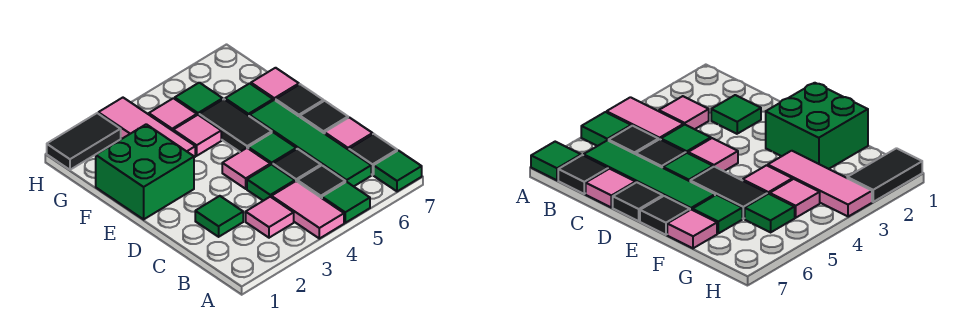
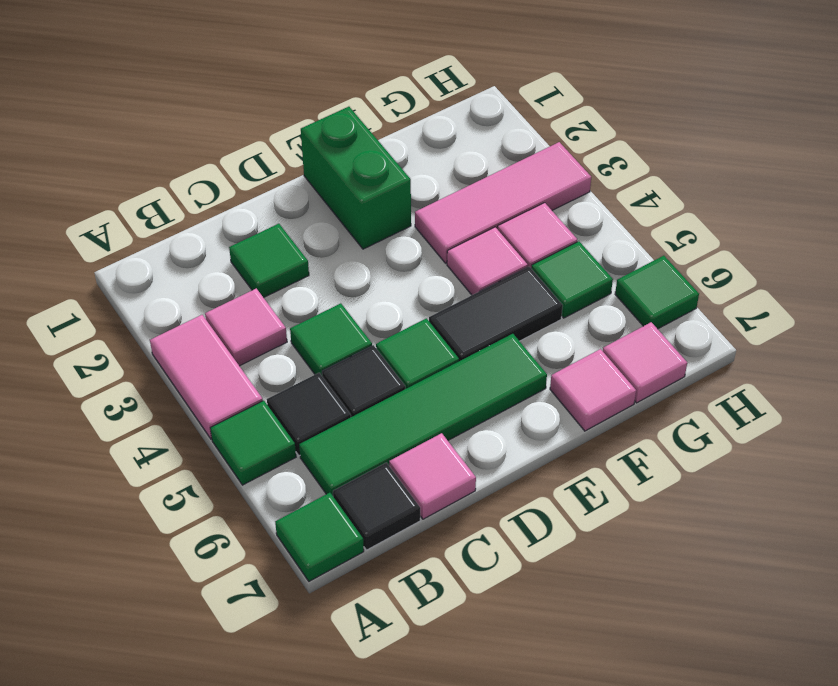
pink tile A4:B4 level 1 -> pink tile A3:A4 level 1
pink tile D4 level 1 -> pink tile G7 level 1
black tile D7 level 1 -> none
green brick E1:F2 level 1 -> green brick E1:E2 level 1
black tile E7 level 1 -> none
green tile F6 level 1 -> green tile H6 level 1
black tile H1:H2 level 1 -> none

